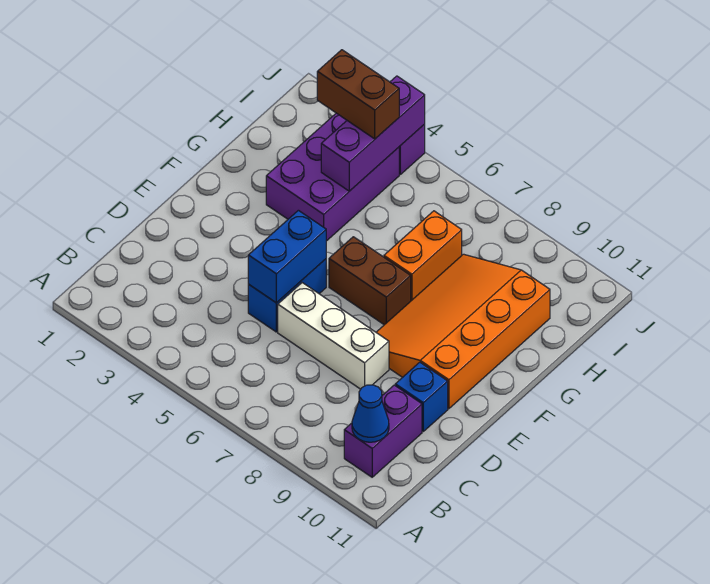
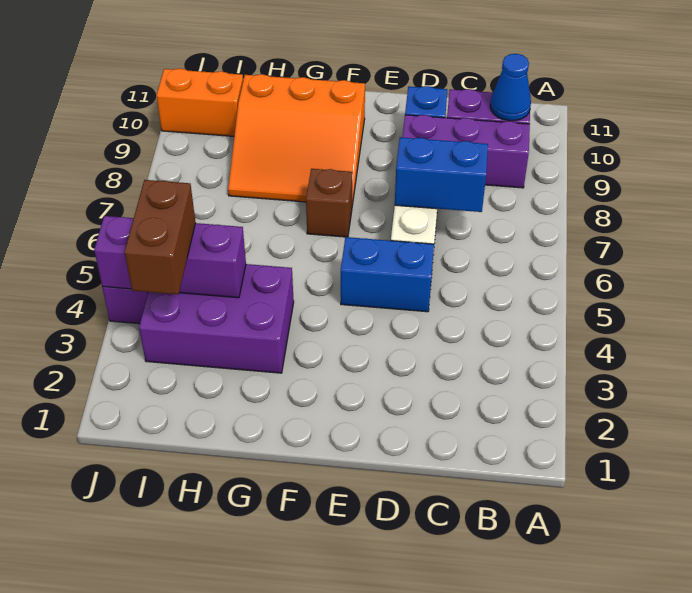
none -> purple brick B9:D9 level 1
blue brick D5:E5 level 2 -> blue brick C7:D7 level 2
orange slope E8:H10 level 1 top 10 -> orange slope F8:H10 level 1 top 10
brown brick F6:F7 level 1 -> brown brick F7 level 1
orange brick G7:H7 level 1 -> orange brick I10:J10 level 1

